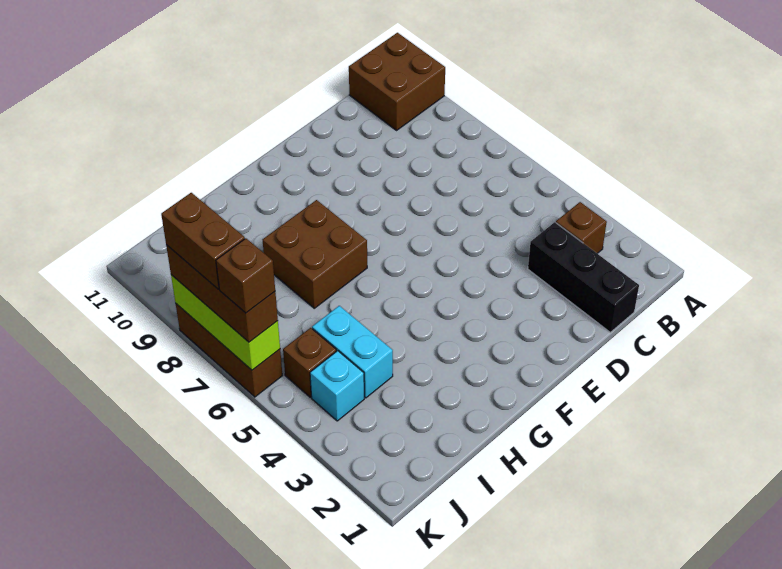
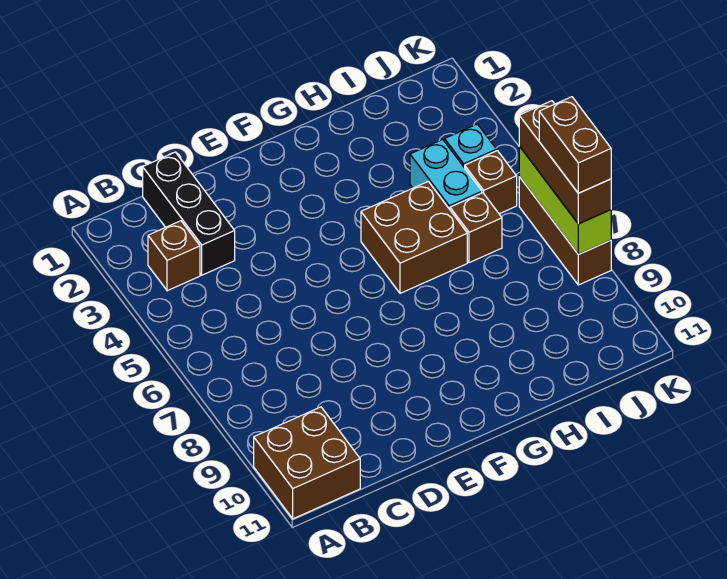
brown brick G7:H8 level 1 -> brown brick G5:H6 level 1
brown brick K6 level 4 -> brown brick I6 level 1

